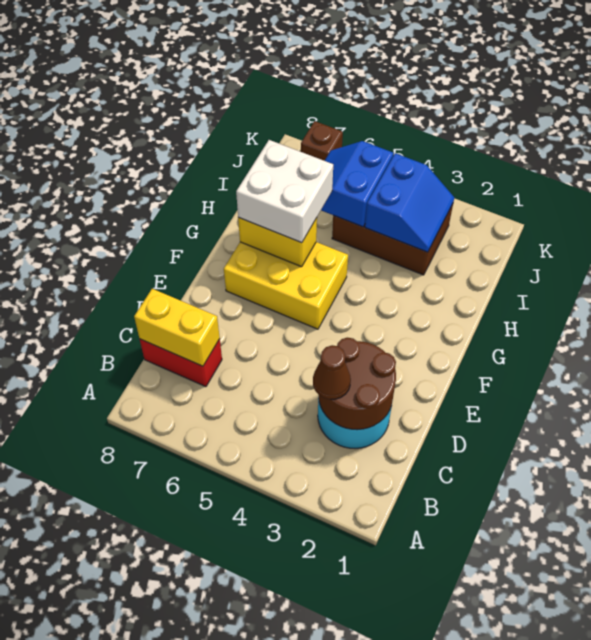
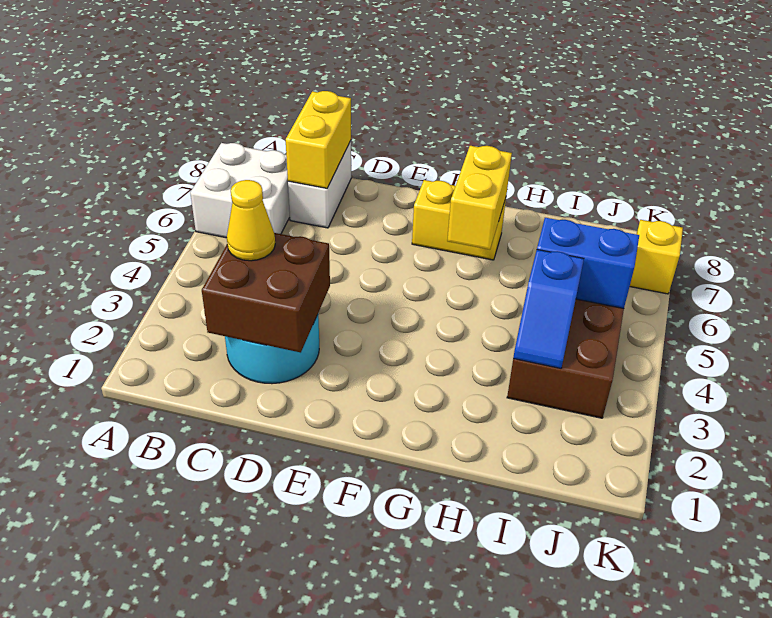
brown round brick C2:D3 level 2 -> brown brick C2:D3 level 2
brown cone C3 level 3 -> yellow cone C3 level 3
red brick C7:C8 level 1 -> white brick C7:C8 level 1
yellow brick F5:G7 level 1 -> yellow brick F7:G7 level 1
white brick G6:H7 level 3 -> white brick A6:B7 level 1
blue slope I3:J4 level 2 top 4 -> blue slope I3:I4 level 2 top 4
brown brick K7 level 1 -> yellow brick K7 level 1

